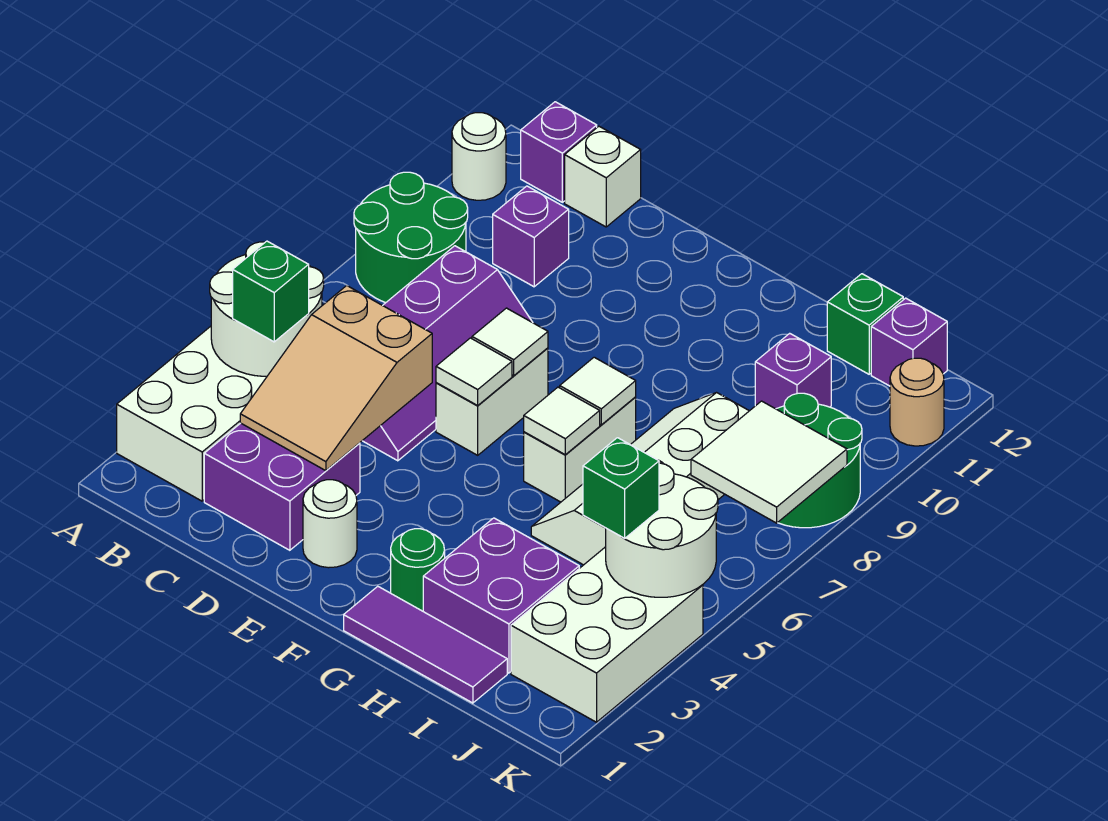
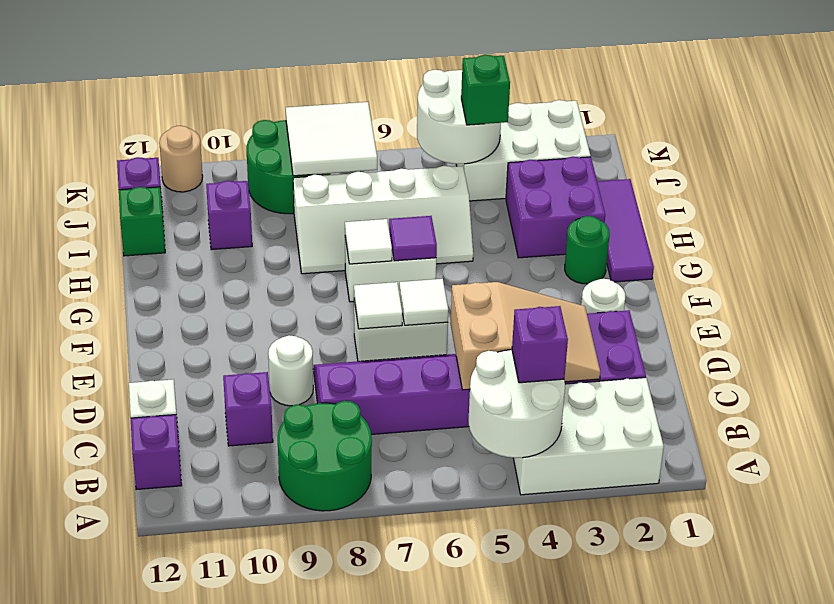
white round brick A11 level 1 -> white round brick D9 level 1
green brick B4 level 3 -> purple brick B4 level 3
white tile G6 level 2 -> purple tile G6 level 2

